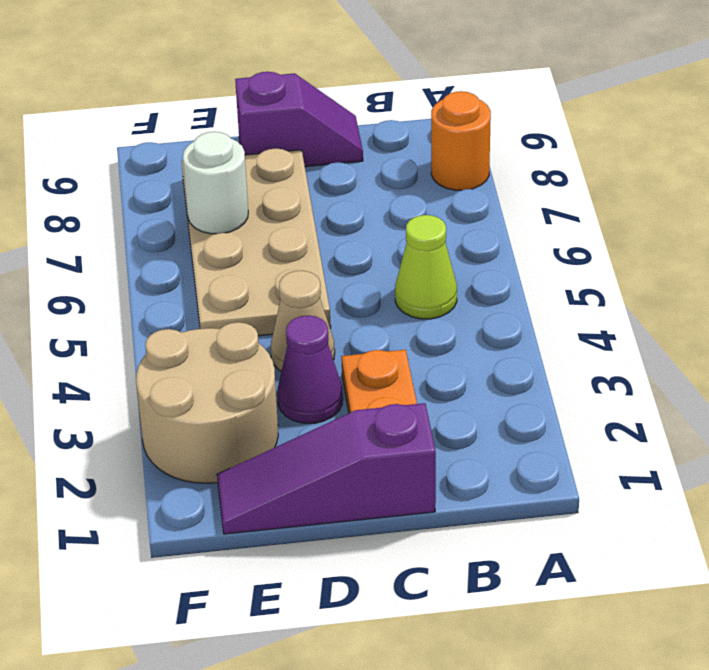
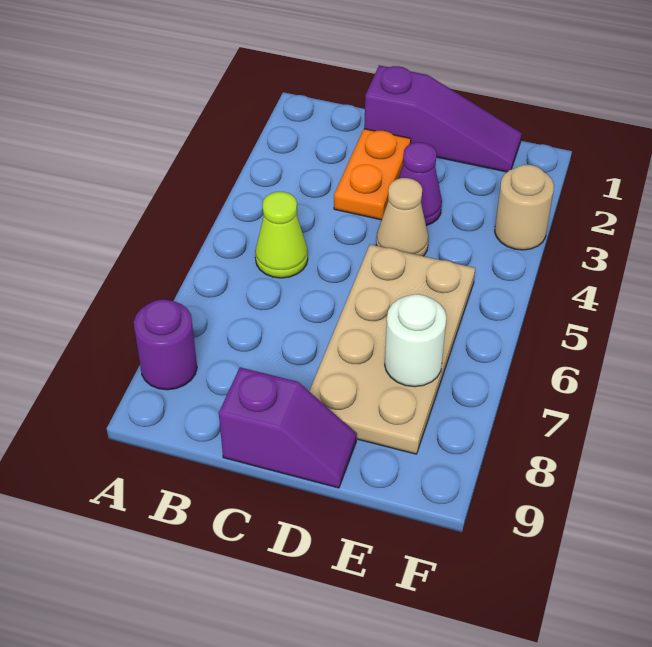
orange round brick A8 level 1 -> purple round brick A8 level 1
purple slope C9:D9 level 1 top D -> purple slope C9:D9 level 1 top C
tan round brick E2:F3 level 1 -> tan round brick F3 level 1

